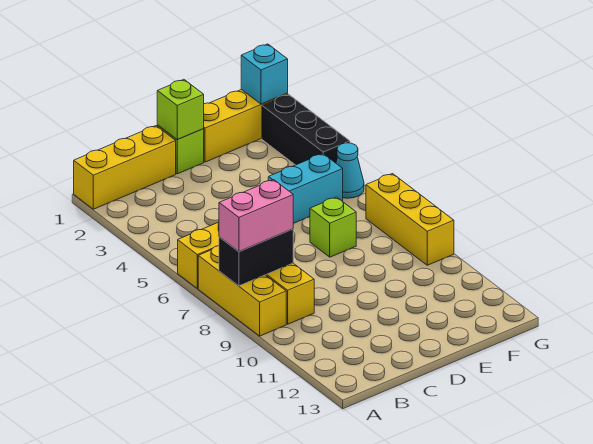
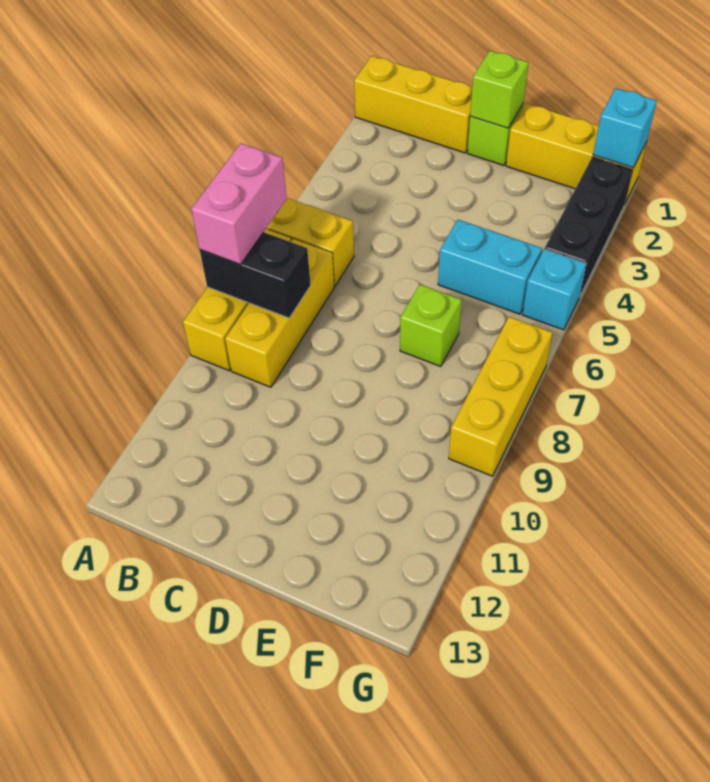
pink brick A8:B8 level 3 -> pink brick A7:A8 level 3
cyan cone G5 level 1 -> cyan brick G5 level 1

